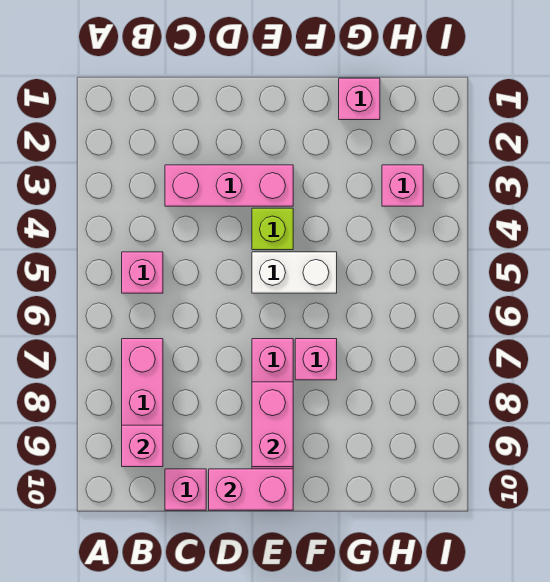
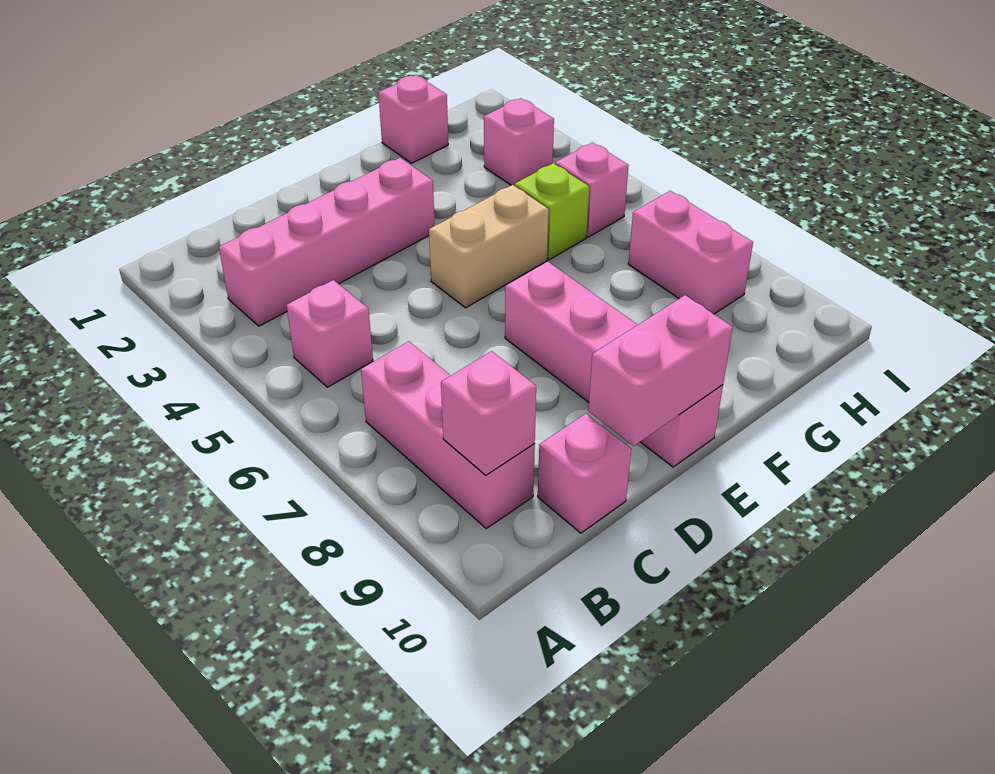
pink brick C3:E3 level 1 -> pink brick B3:E3 level 1
lime brick E4 level 1 -> lime brick G5 level 1
white brick E5:F5 level 1 -> tan brick E5:F5 level 1
pink brick E8:E9 level 2 -> pink brick H7:H8 level 1
pink brick F7 level 1 -> pink brick H5 level 1

